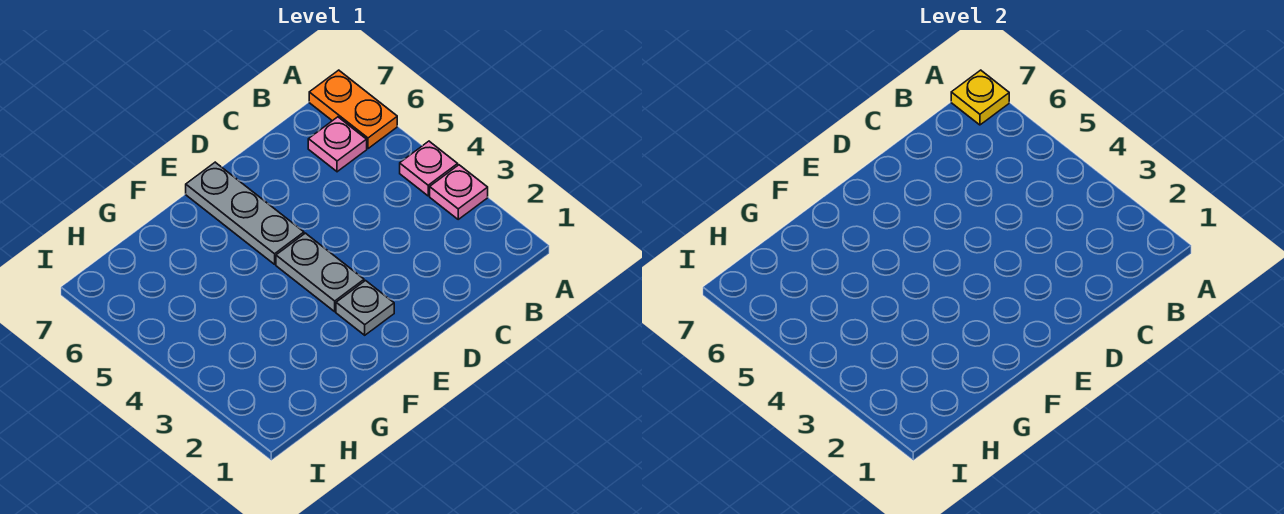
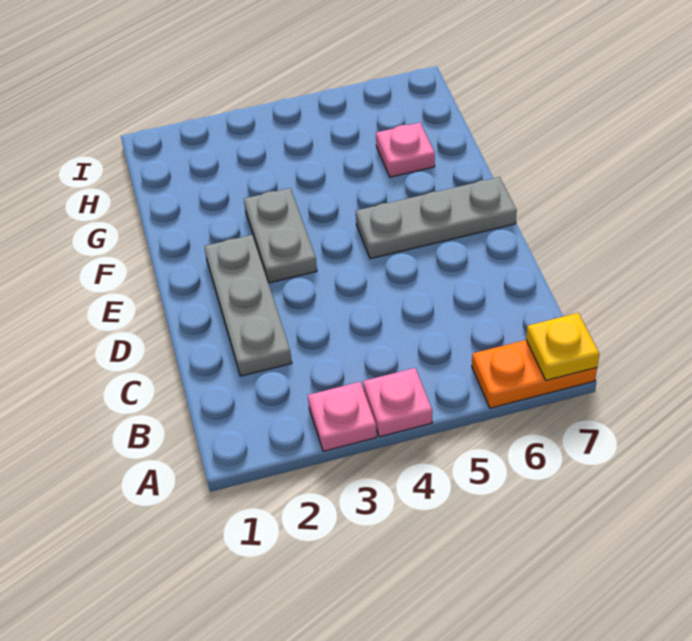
pink plate B6 level 1 -> pink plate G6 level 1
grey plate E2 level 1 -> grey plate C2:E2 level 1
grey plate E3:E4 level 1 -> grey plate E3:F3 level 1

